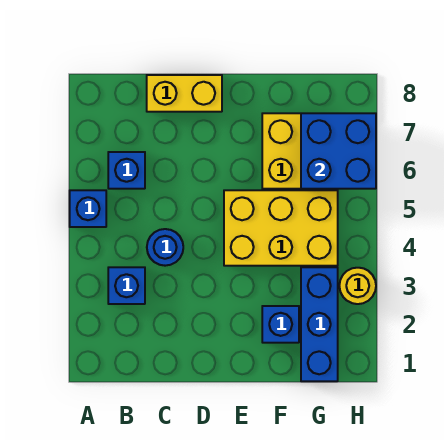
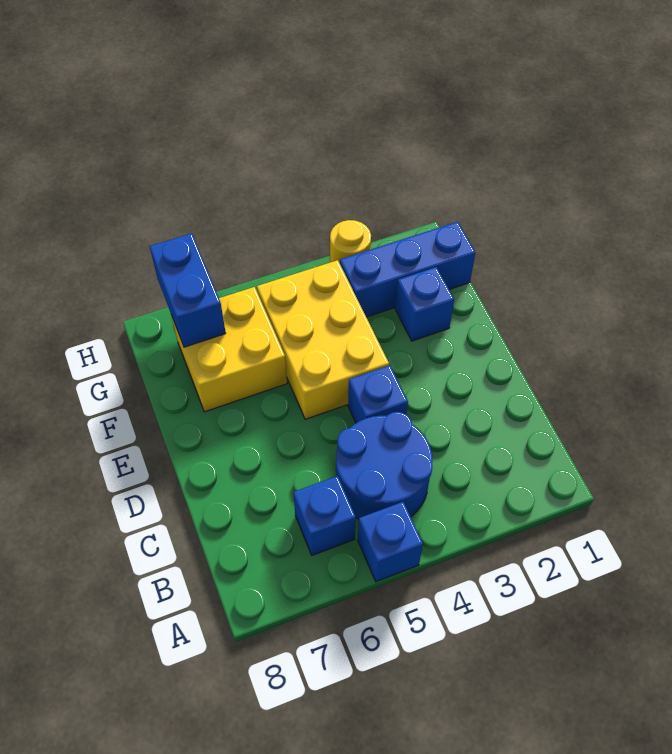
blue brick B3 level 1 -> blue brick D4 level 1
blue round brick C4 level 1 -> blue round brick B4:C5 level 1
yellow brick C8:D8 level 1 -> none
blue brick G6:H7 level 2 -> blue brick G7:H7 level 2

